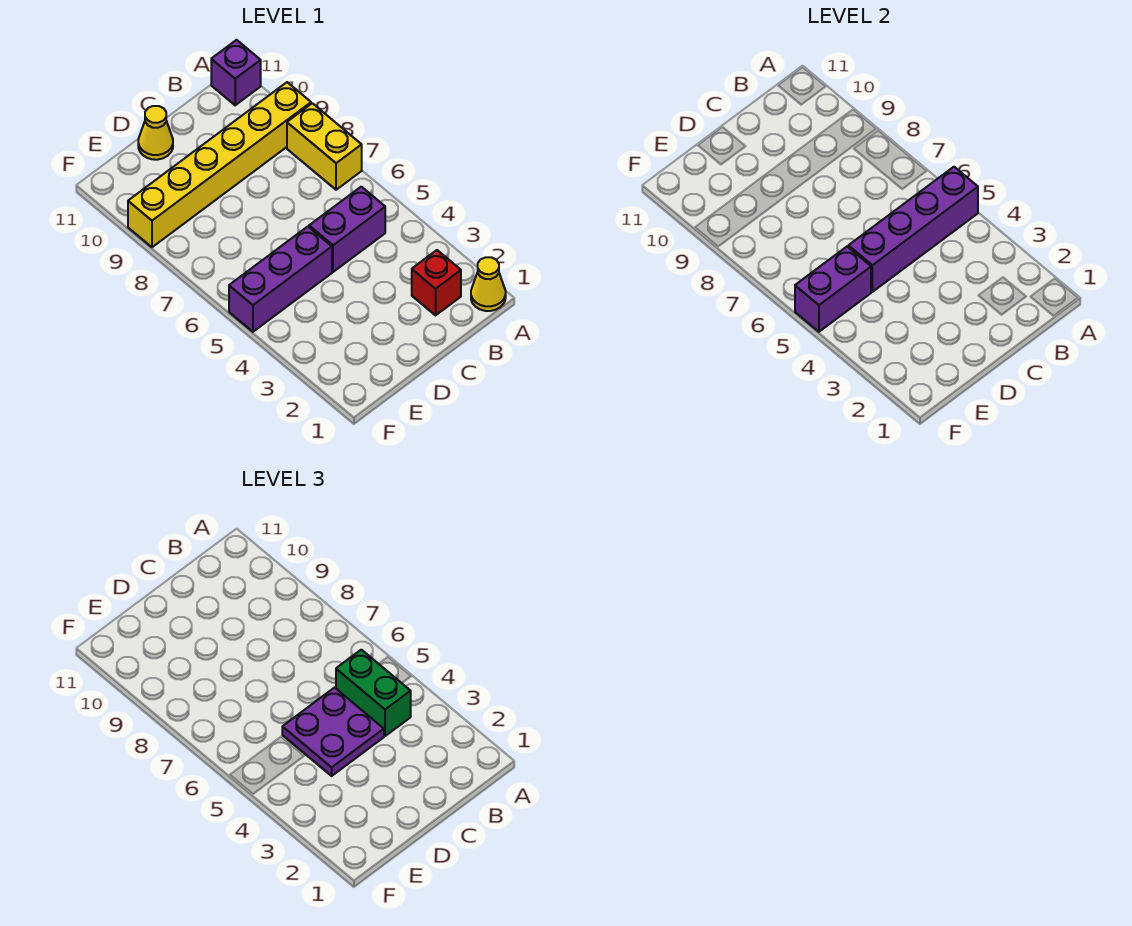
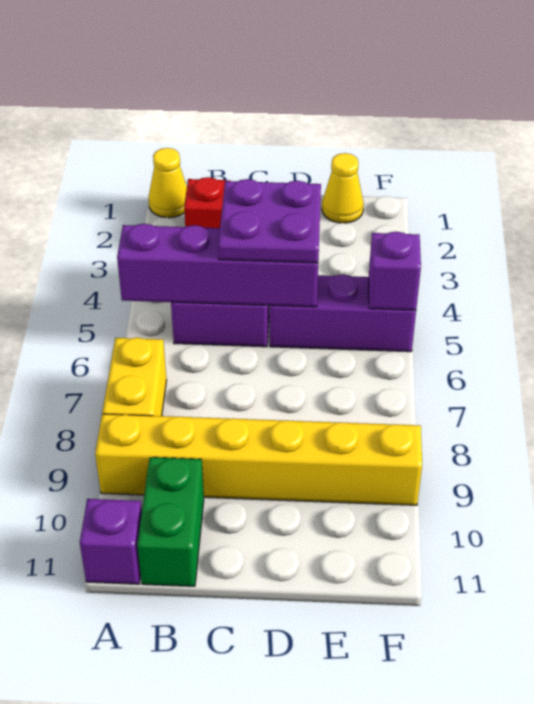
green brick B4:B5 level 3 -> green brick B10:B11 level 1
yellow cone D11 level 1 -> yellow cone E1 level 1
purple brick E5:F5 level 2 -> purple brick F5 level 2

